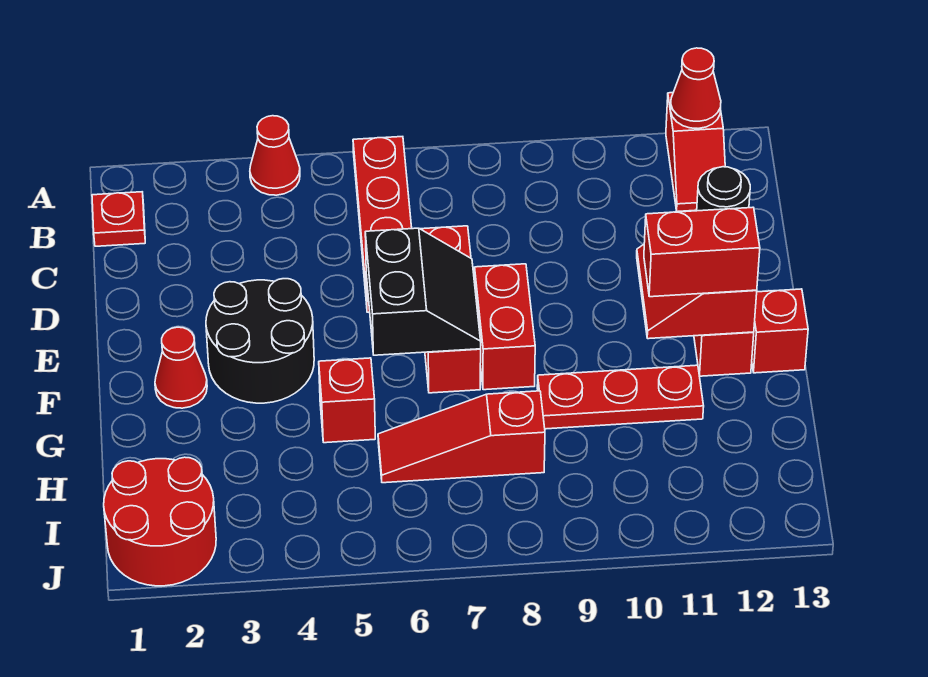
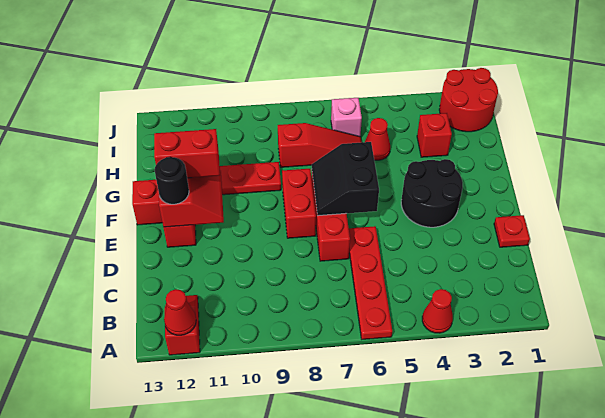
red plate B1 level 1 -> red plate D1 level 1
red cone F2 level 1 -> red cone H5 level 1
red brick G5 level 1 -> red brick H3 level 1
none -> pink brick I6 level 1

